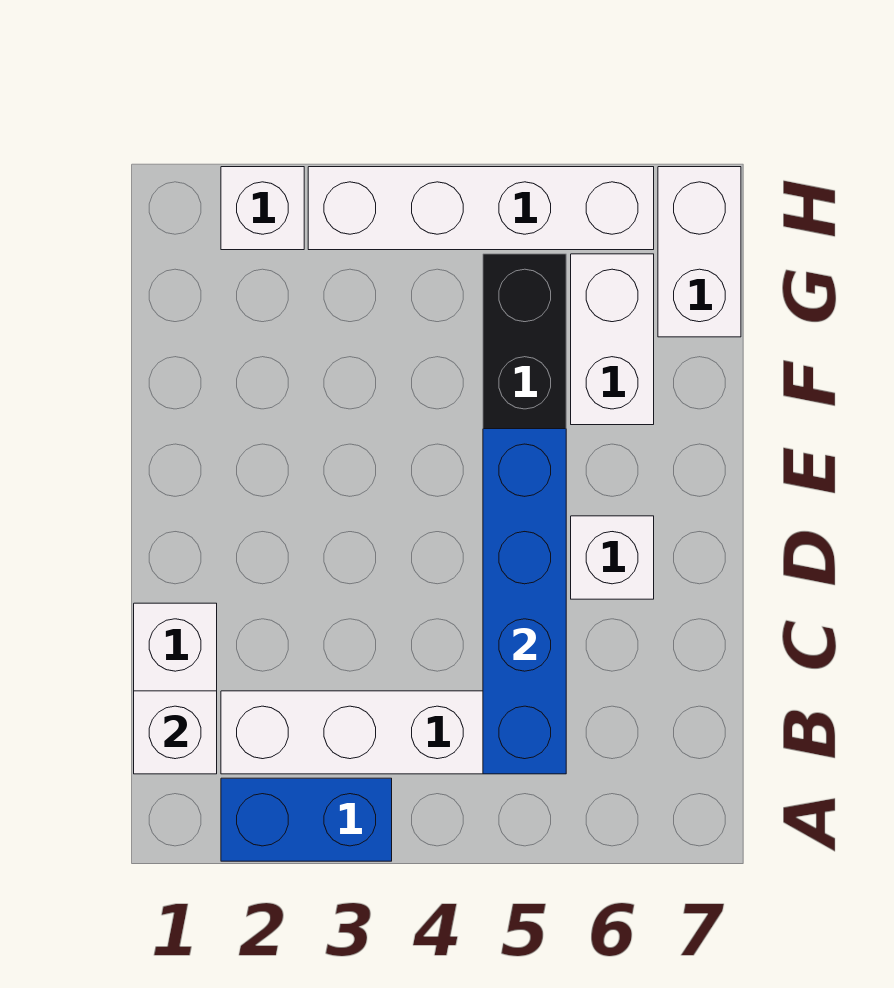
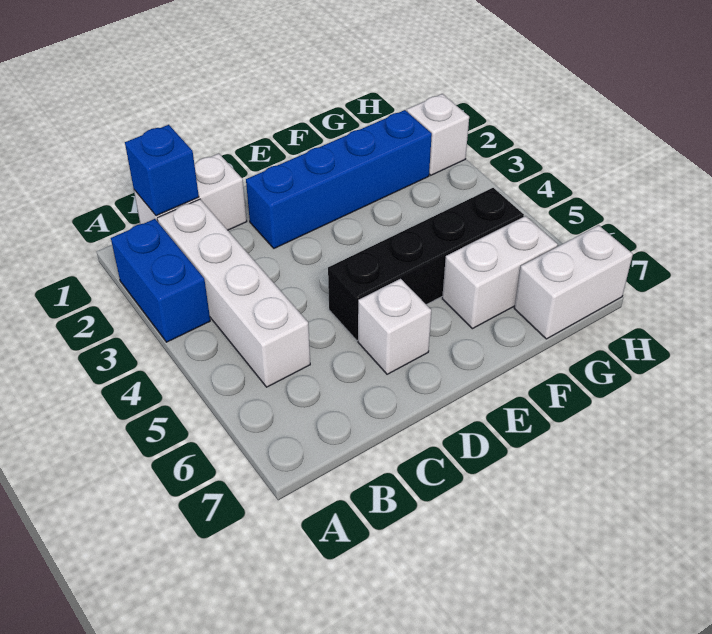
white brick B1 level 2 -> blue brick B1 level 2
blue brick B5:E5 level 2 -> blue brick D2:G2 level 1
white brick H3:H6 level 1 -> none

